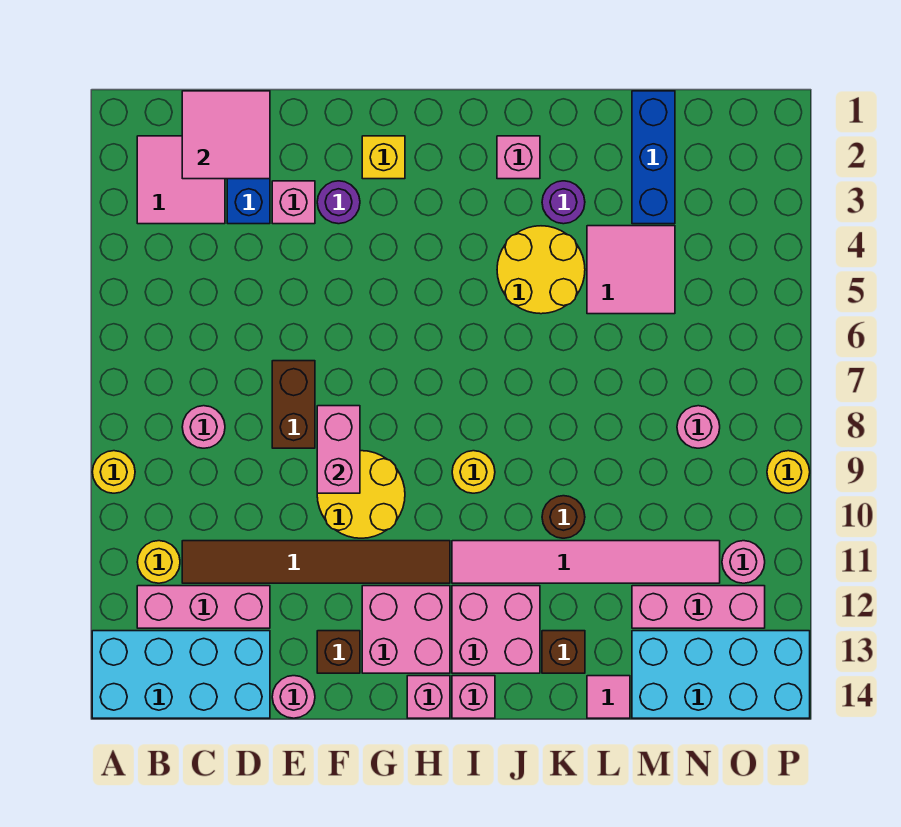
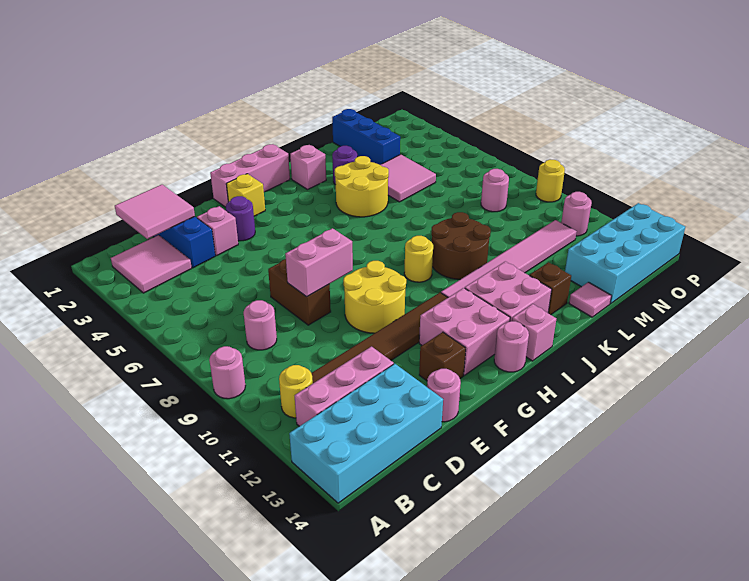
yellow round brick A9 level 1 -> pink round brick A9 level 1
pink brick F8:F9 level 2 -> pink brick E8:F8 level 2
pink brick H14 level 1 -> pink round brick H14 level 1
brown round brick K10 level 1 -> brown round brick J9:K10 level 1
pink brick M12:O12 level 1 -> pink brick G1:I1 level 1

